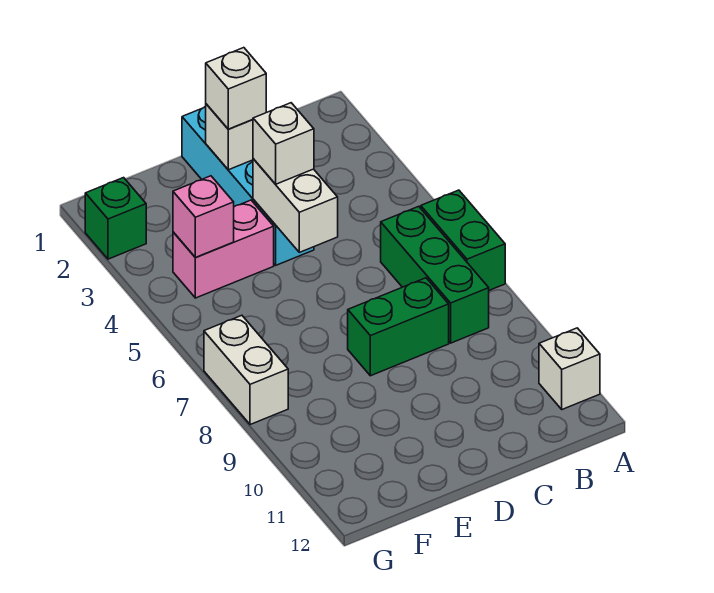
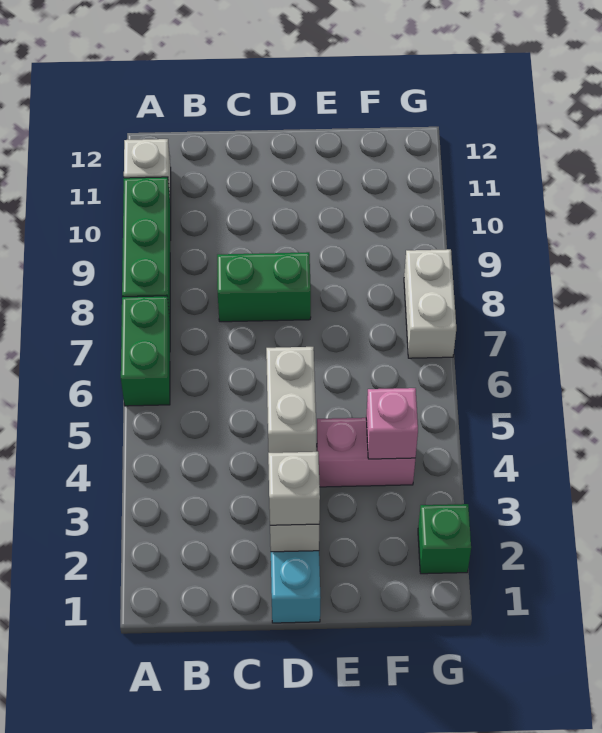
green brick B6:B8 level 1 -> green brick A8:A10 level 1
white brick D4 level 3 -> none

